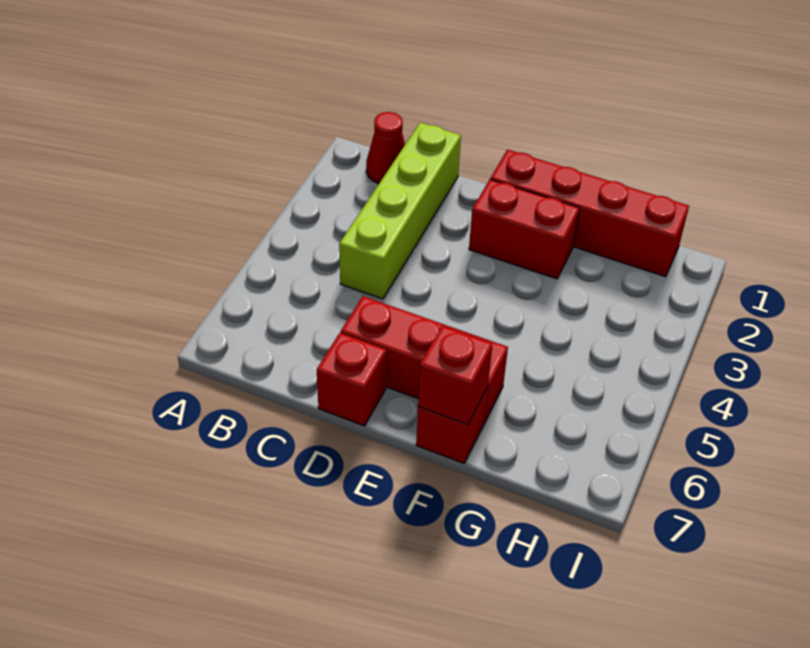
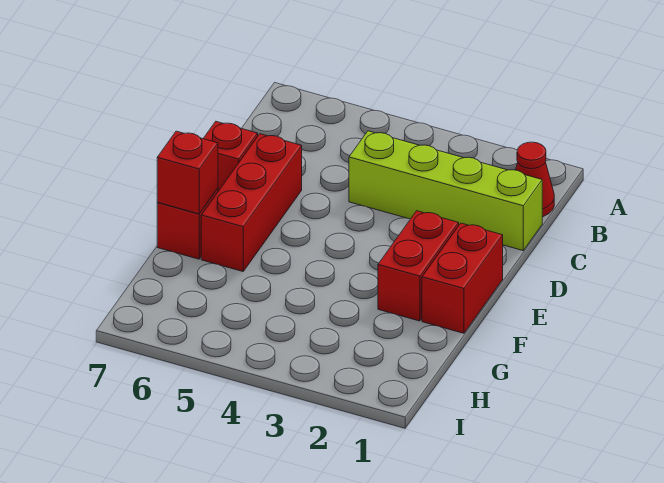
red brick E1:H1 level 1 -> red brick E1:F1 level 1

